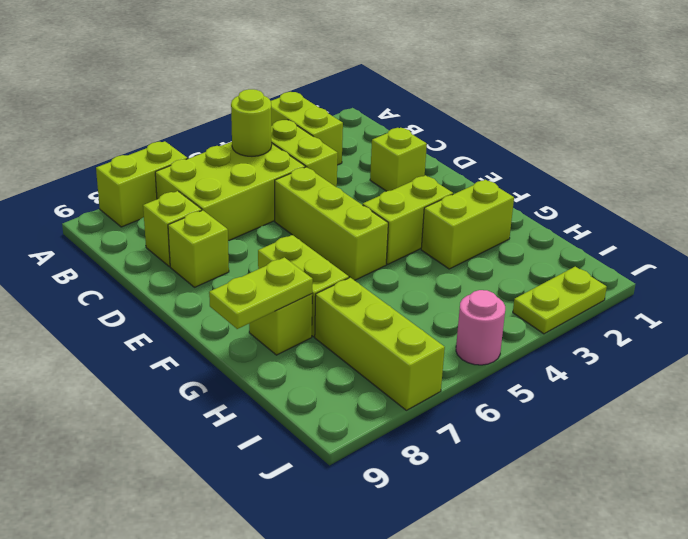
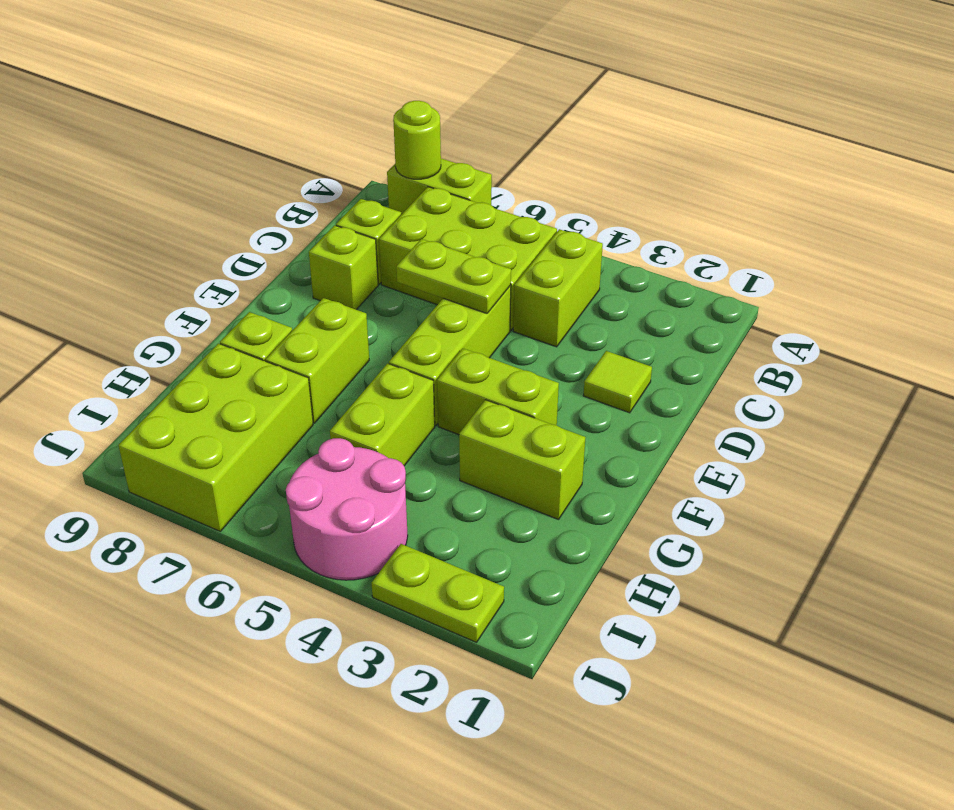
lime brick A3:B3 level 1 -> lime brick G5:H5 level 1
lime round brick B5 level 2 -> lime round brick A8 level 2
lime brick D2 level 1 -> lime tile D2 level 1
lime plate G8:G9 level 2 -> lime plate D5:D6 level 2
lime brick H7:J7 level 1 -> lime brick H7:J8 level 1
pink round brick J5 level 1 -> pink round brick I4:J5 level 1

